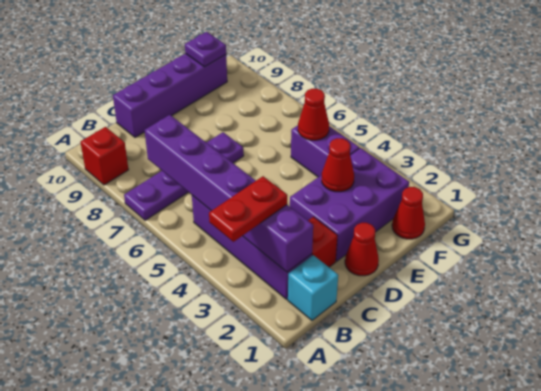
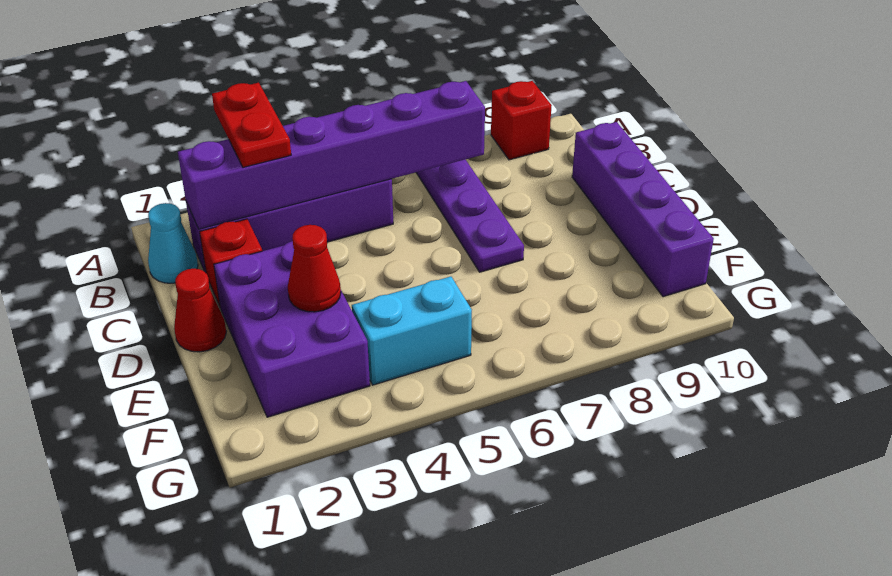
cyan brick B1 level 1 -> cyan cone B1 level 1
red cone F1 level 1 -> none
purple brick F4:F5 level 1 -> cyan brick F4:F5 level 1
red cone F5 level 2 -> none
purple plate F10 level 2 -> none

